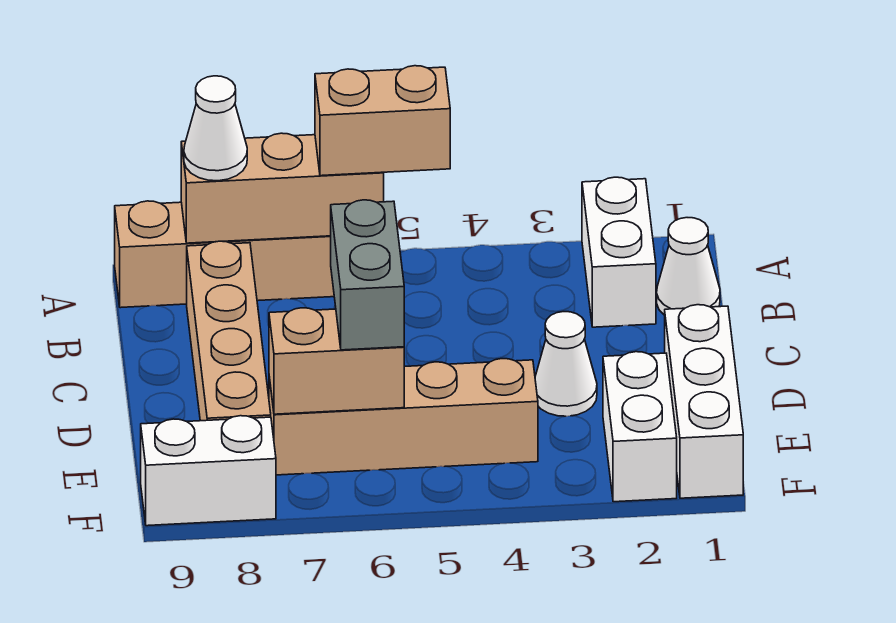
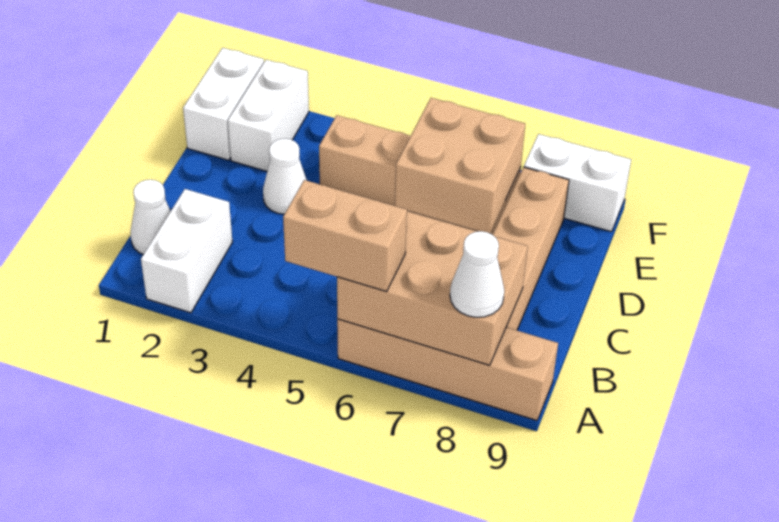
tan brick A6:A8 level 2 -> tan brick A6:B8 level 2
white brick D1:F1 level 1 -> white brick E1:F1 level 1
grey brick D6:E6 level 3 -> none
tan brick E6:E7 level 2 -> tan brick D6:E7 level 2

